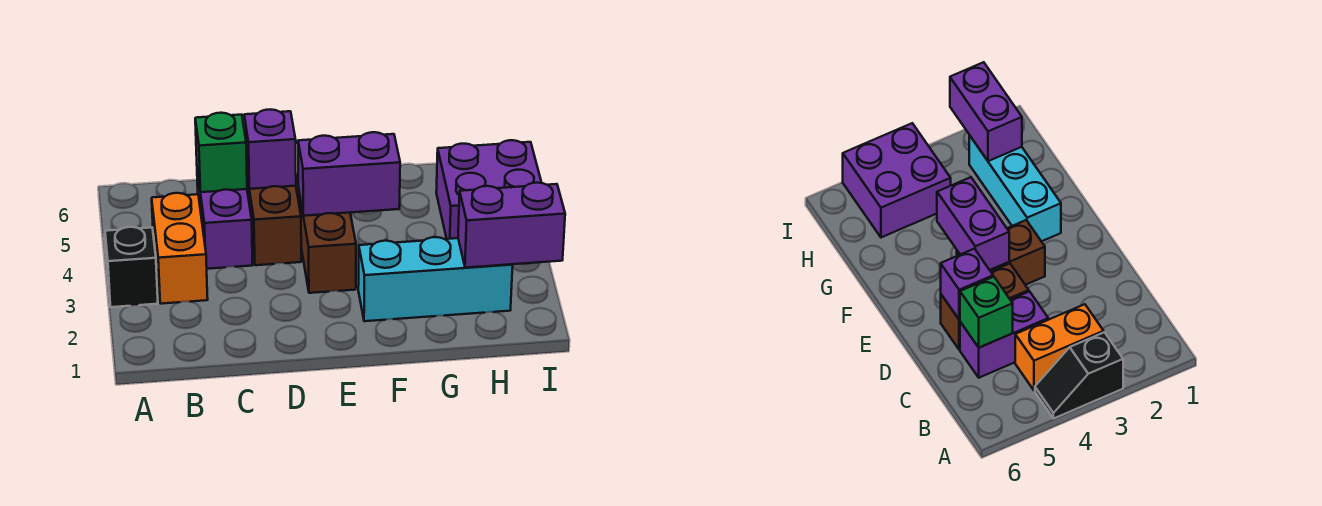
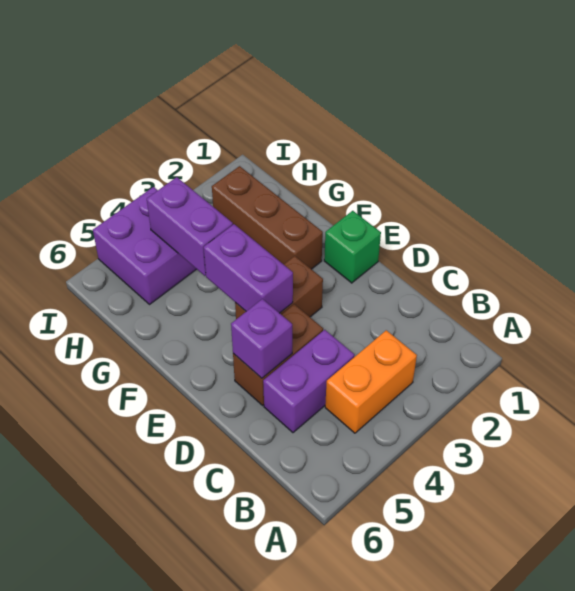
black slope A3:A4 level 1 top 3 -> none
green brick C5 level 2 -> green brick E1 level 1
cyan brick F2:H2 level 1 -> brown brick F2:H2 level 1
purple brick H2:I2 level 2 -> purple brick G4:H4 level 2

